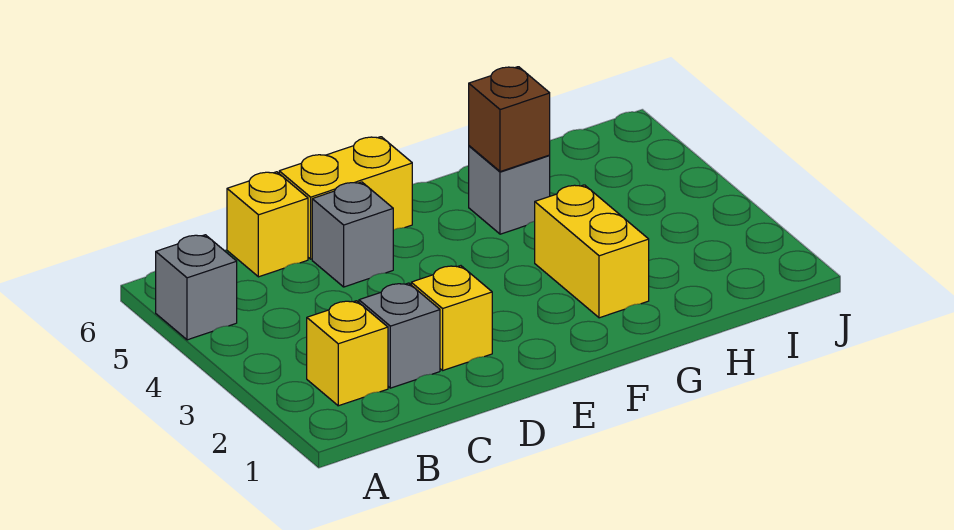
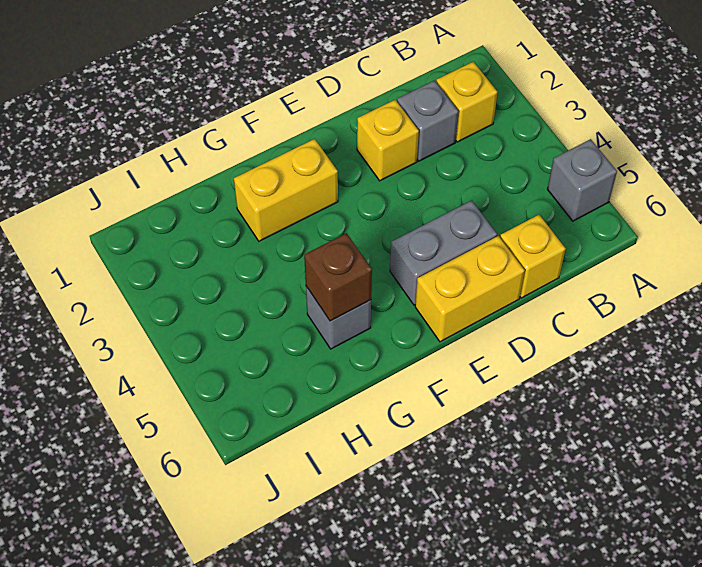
grey brick D5 level 1 -> grey brick D5:E5 level 1
yellow brick G2:G3 level 1 -> yellow brick F2:G2 level 1

